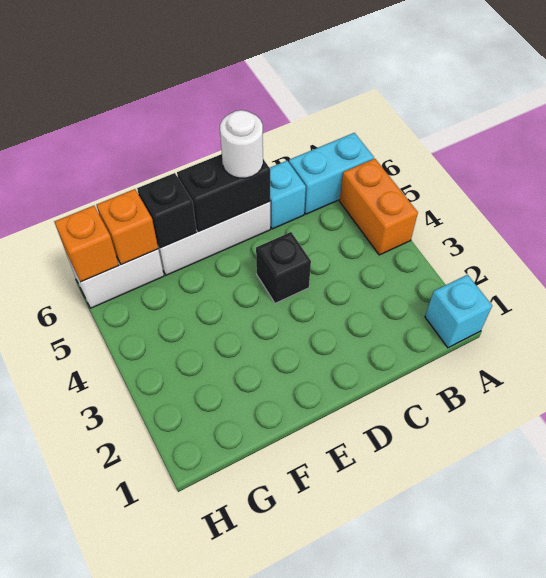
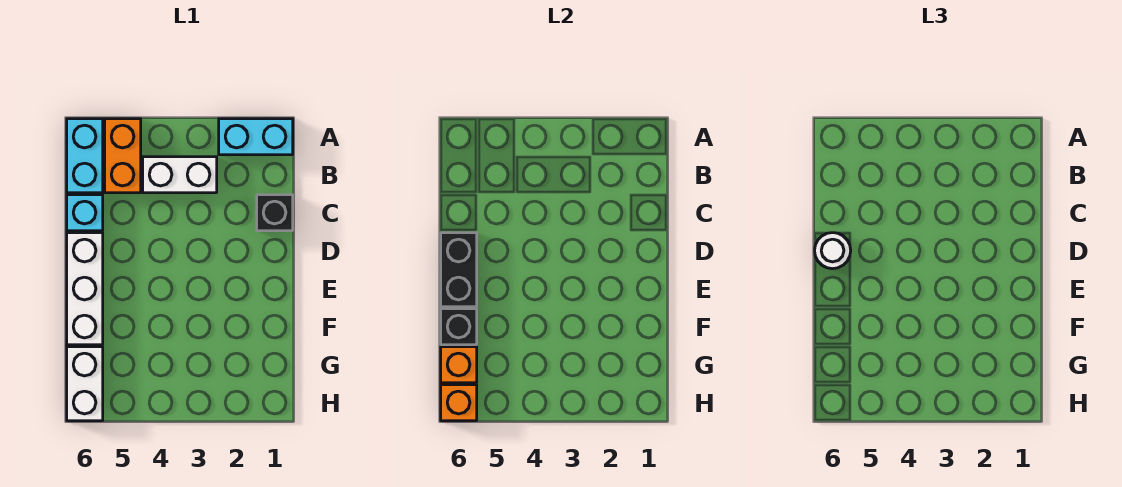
cyan brick A1 level 1 -> cyan brick A1:A2 level 1
orange brick A4:A5 level 1 -> orange brick A5:B5 level 1
none -> white brick B3:B4 level 1
black brick D4 level 1 -> black brick C1 level 1

